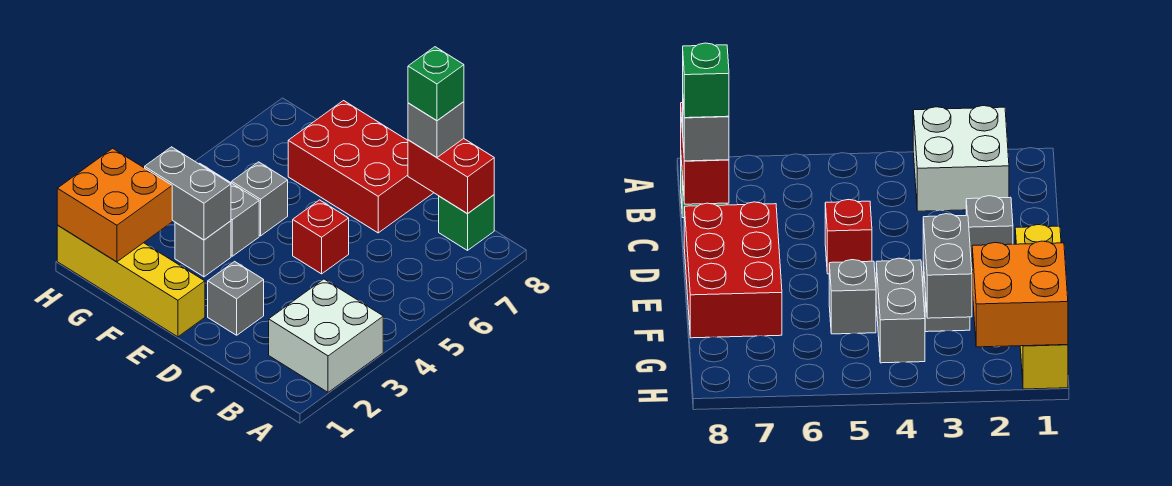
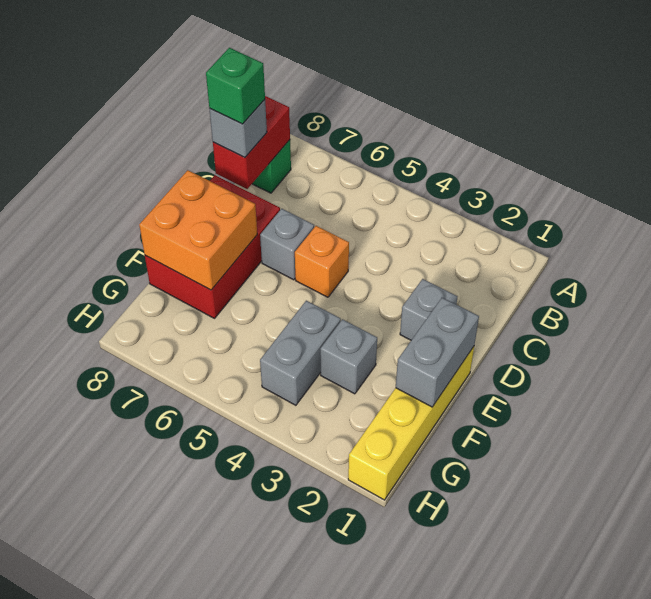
white brick A2:B3 level 1 -> none
red brick D5 level 1 -> orange brick D5 level 1
grey brick F3:G3 level 2 -> grey brick E1:F1 level 2
grey brick F5 level 1 -> grey brick D6 level 1
orange brick G1:H2 level 2 -> orange brick E7:F8 level 2

